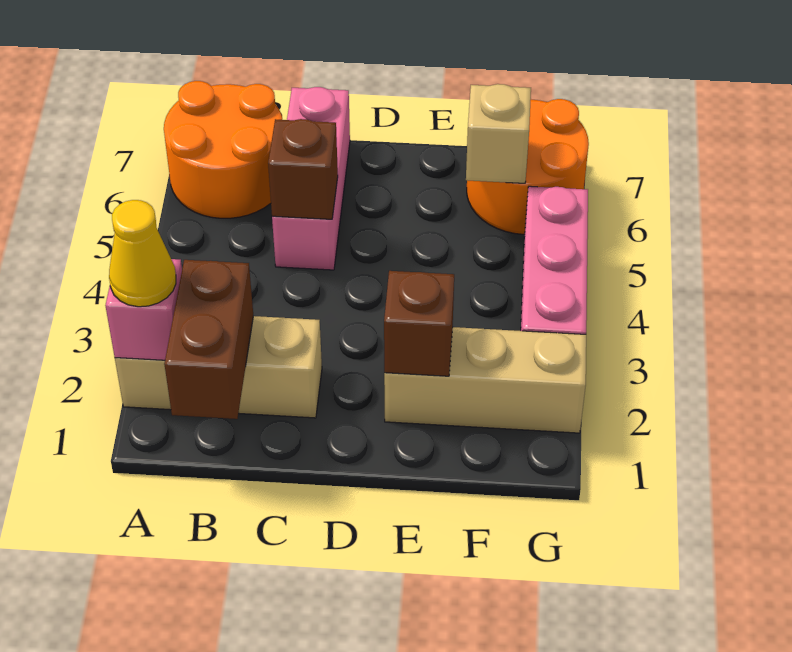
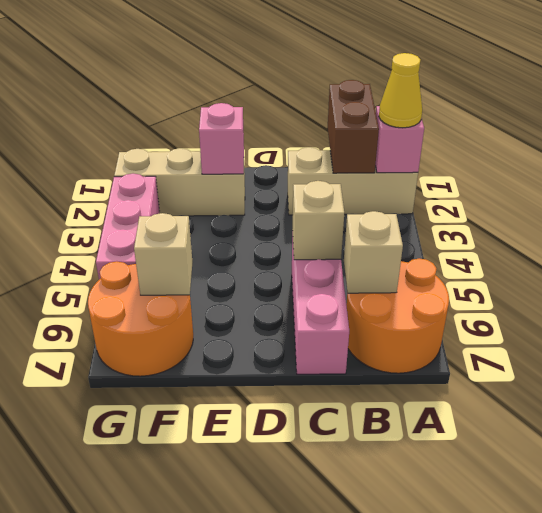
none -> tan brick B6 level 2
brown brick C5 level 2 -> tan brick C5 level 2
brown brick E2 level 2 -> pink brick E2 level 2

